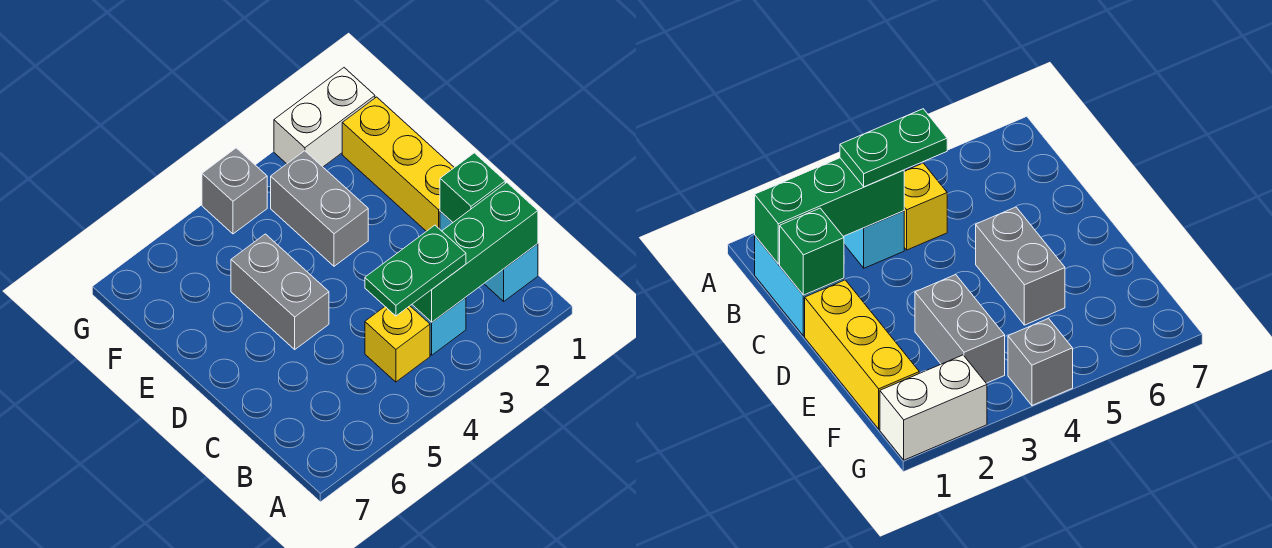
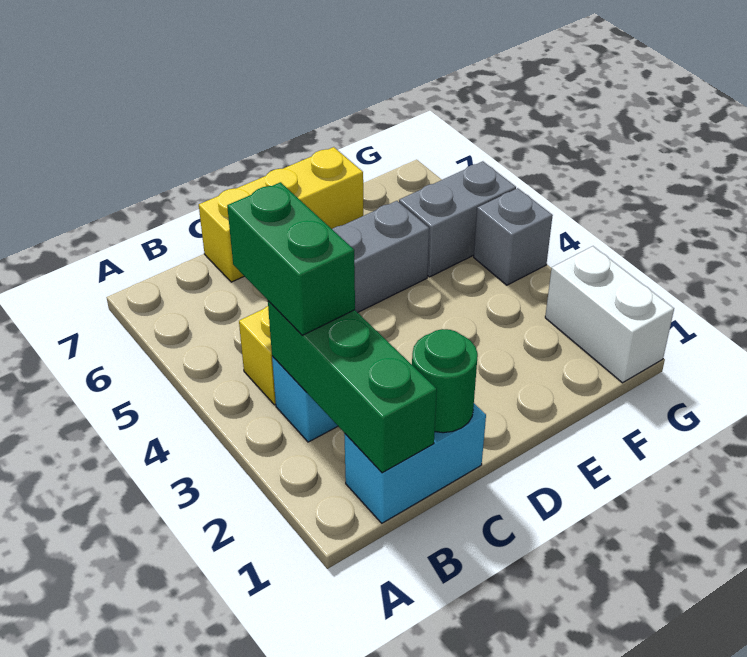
green plate B3:B4 level 3 -> green brick B3:B4 level 3
green brick C1 level 2 -> green round brick C1 level 2
yellow brick D1:F1 level 1 -> yellow brick C7:E7 level 1
grey brick E3:F3 level 1 -> grey brick F5:G5 level 1

